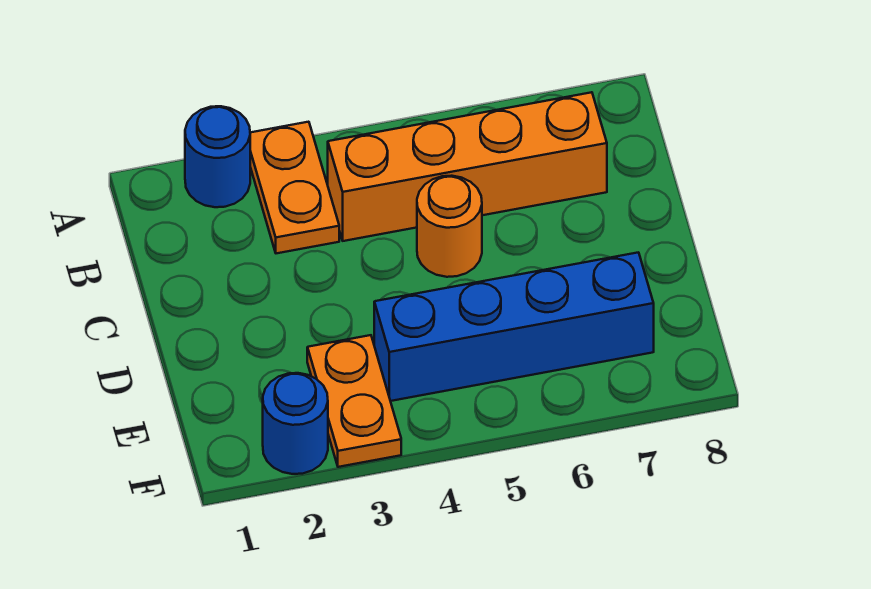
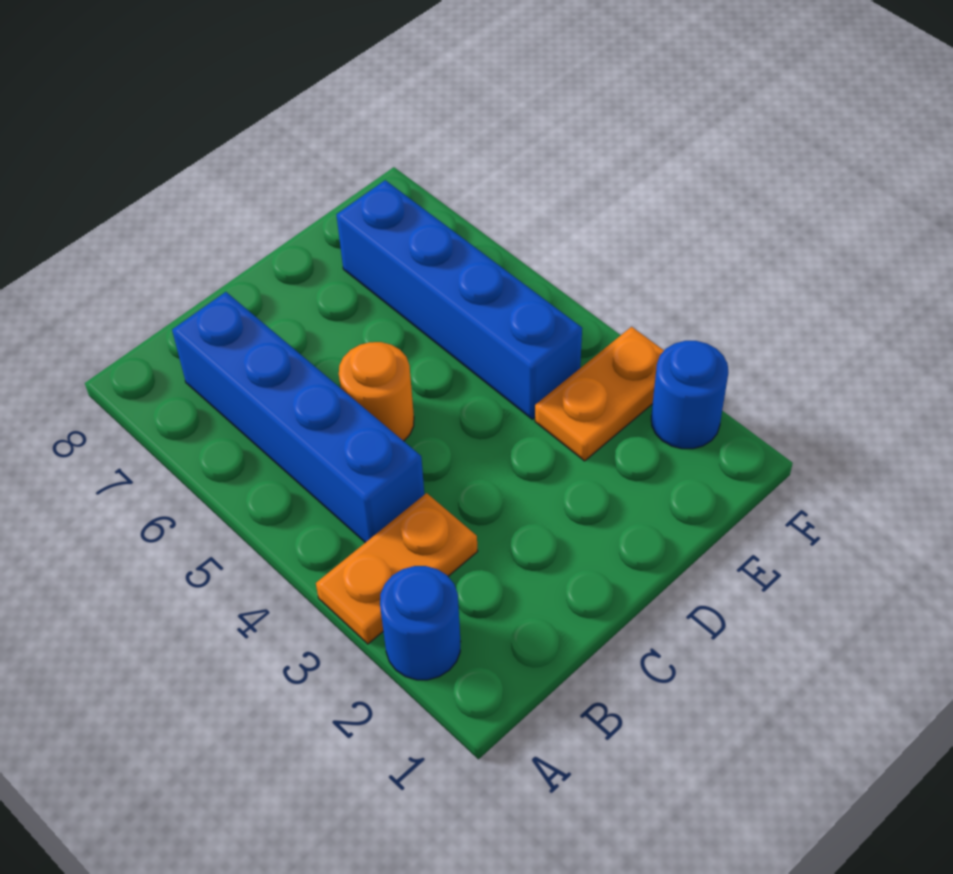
orange brick B4:B7 level 1 -> blue brick B4:B7 level 1

